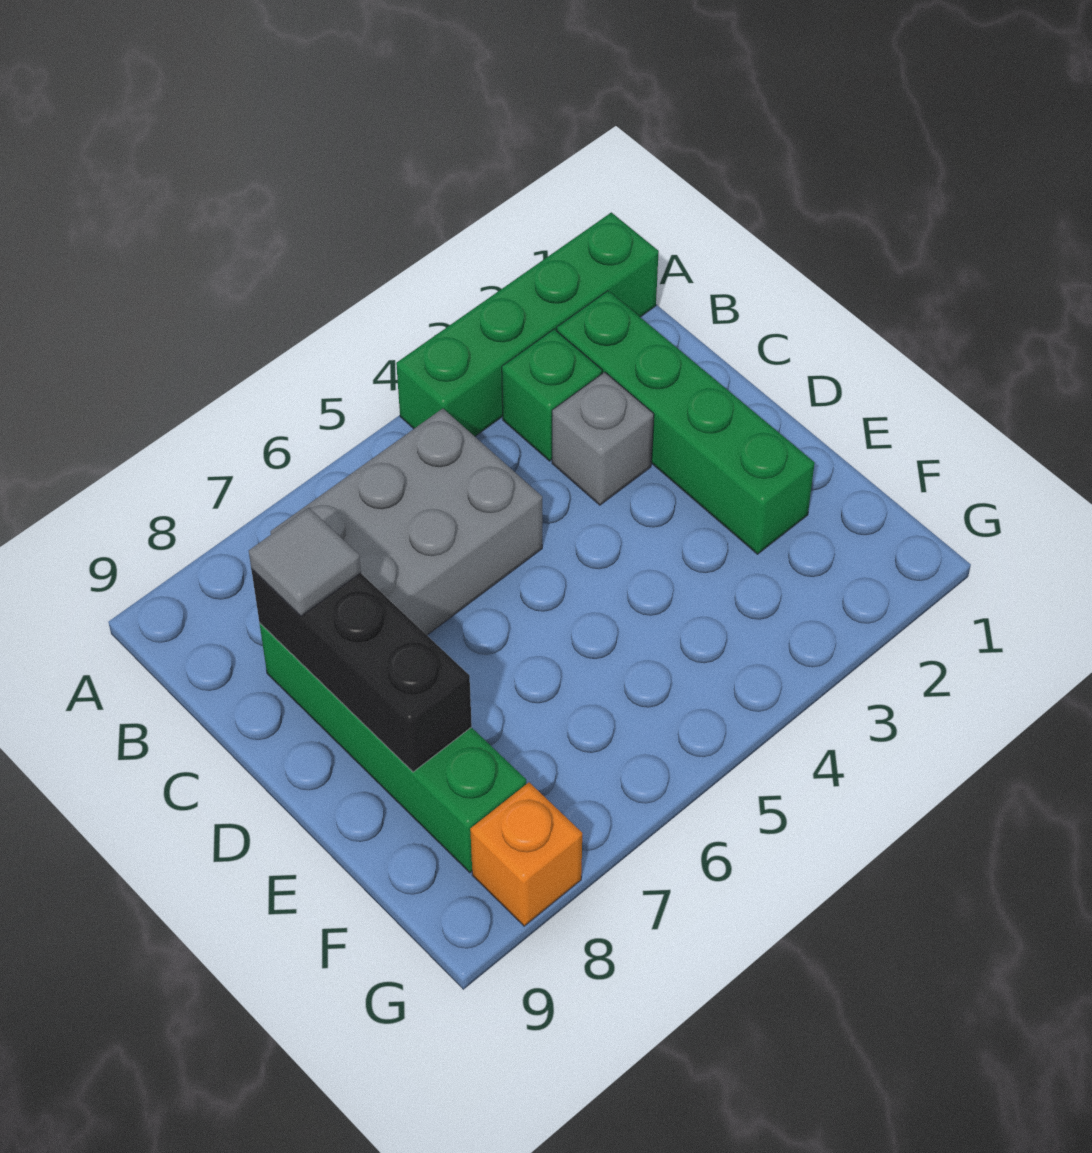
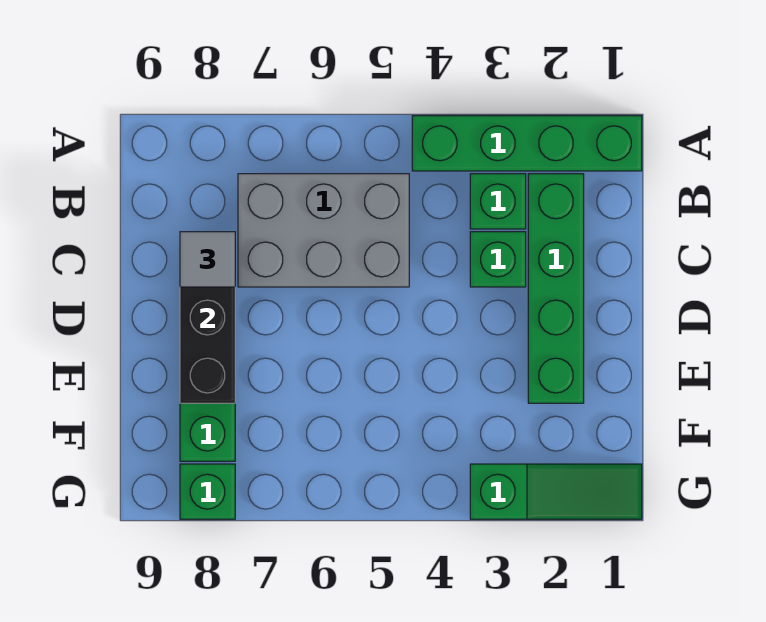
grey brick C3 level 1 -> green brick C3 level 1
none -> green slope G1:G3 level 1 top 3
orange brick G8 level 1 -> green brick G8 level 1

